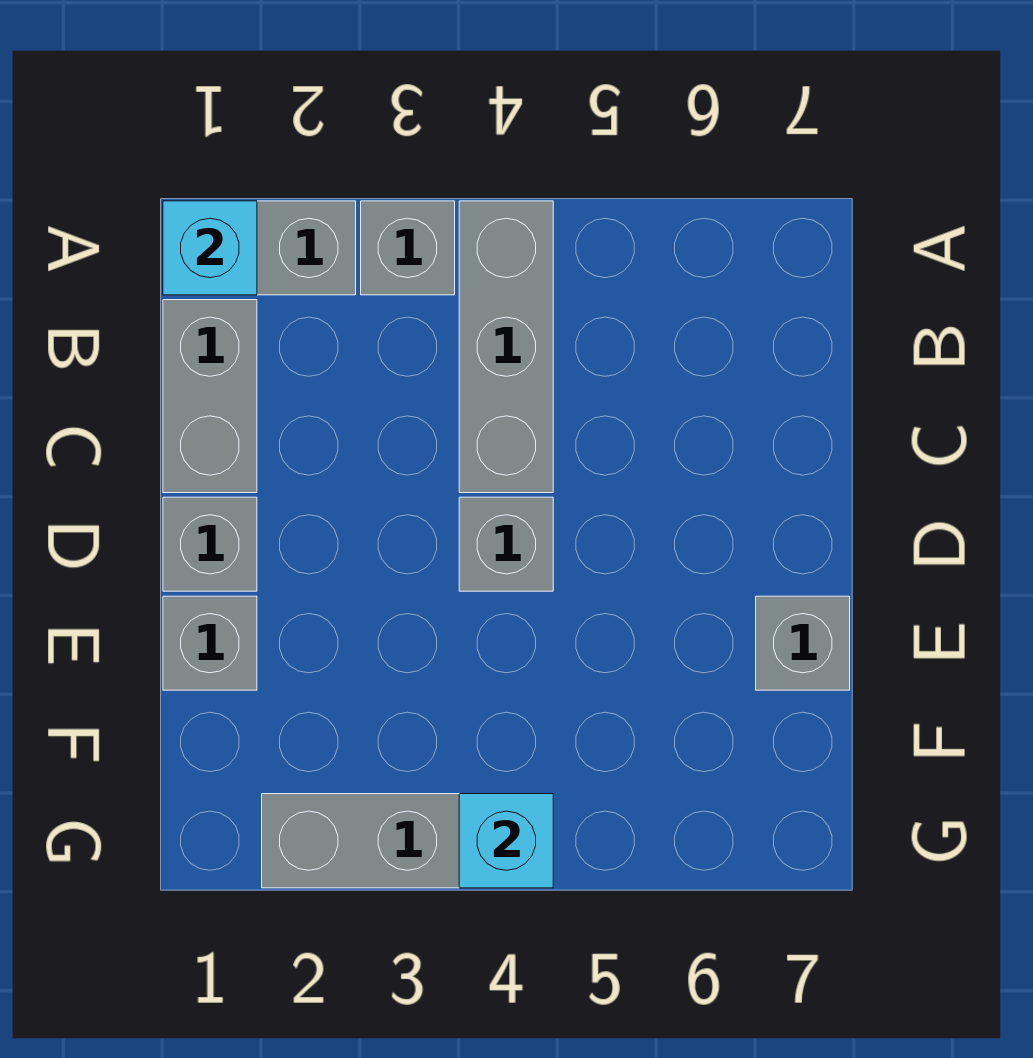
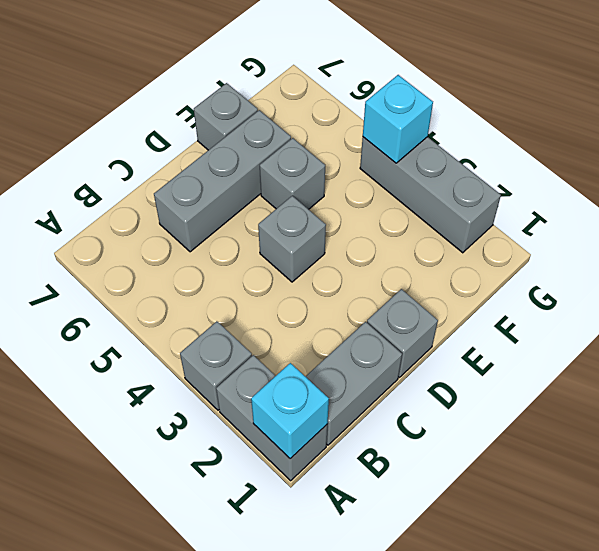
grey brick A4:C4 level 1 -> grey brick C6:E6 level 1
grey brick E1 level 1 -> grey brick E5 level 1

